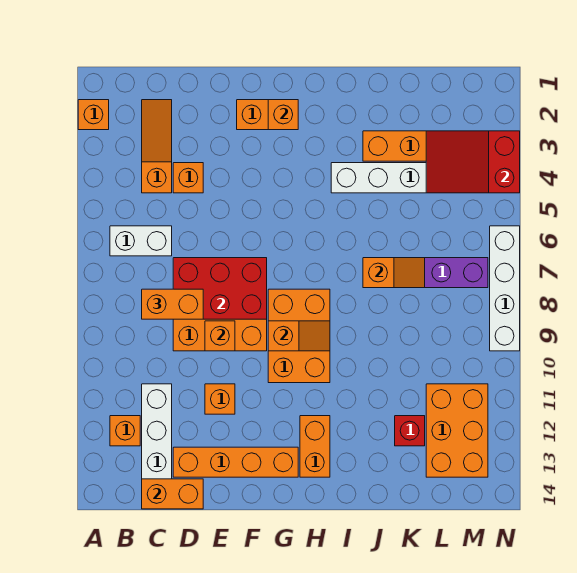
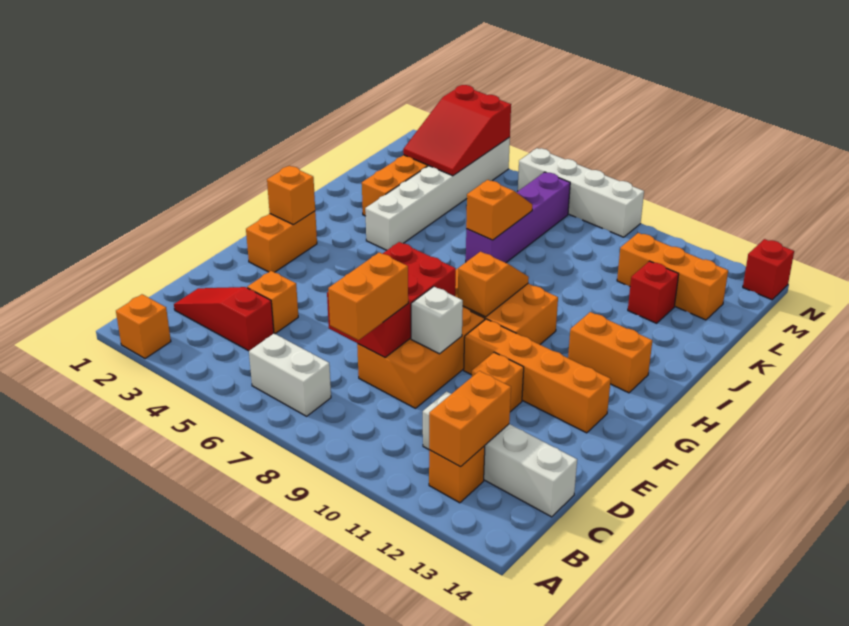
white brick B6:C6 level 1 -> white brick B6:B7 level 1
orange slope C2:C4 level 1 top 4 -> red slope C2:C4 level 1 top 4
orange brick C14:D14 level 2 -> orange brick B12:C12 level 2
orange brick D13:G13 level 1 -> orange brick F10:F13 level 1
orange brick E9 level 2 -> white brick E9 level 2
orange brick L11:M13 level 1 -> orange brick L11:L13 level 1
none -> red brick N14 level 1

